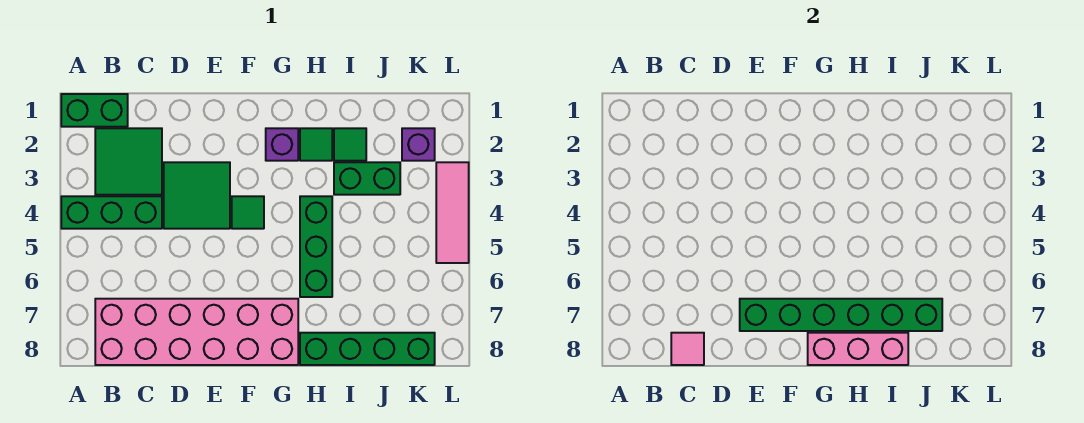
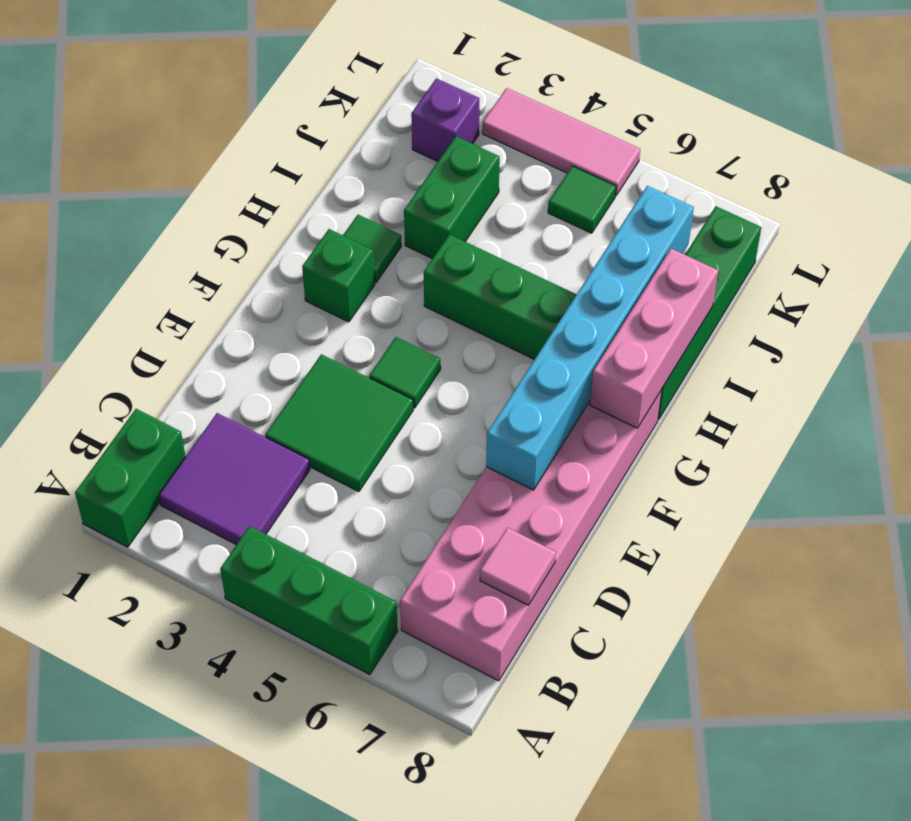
green brick A4:C4 level 1 -> green brick A4:A6 level 1
green tile B2:C3 level 1 -> purple tile B2:C3 level 1
green brick E7:J7 level 2 -> cyan brick E7:J7 level 2
purple brick G2 level 1 -> green brick G2 level 1
green tile I2 level 1 -> green tile K5 level 1

